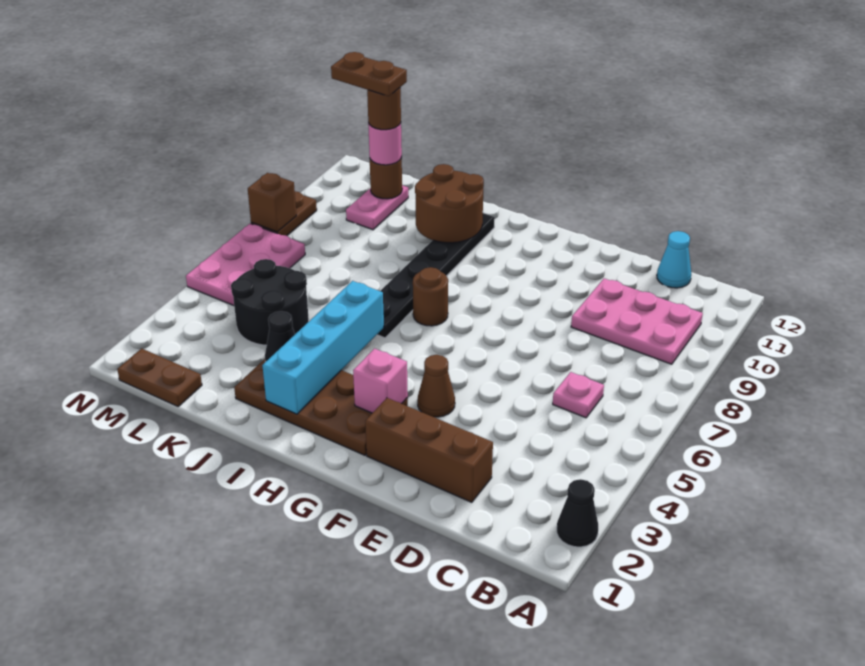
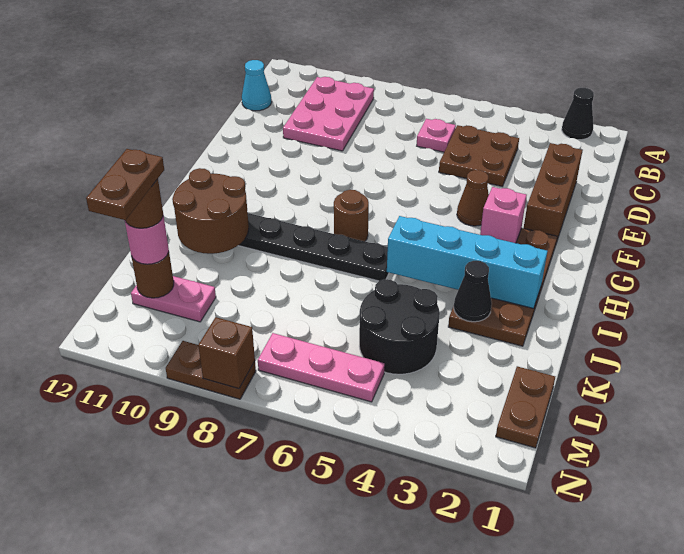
none -> brown plate C4:D5 level 1
pink plate M5:N7 level 1 -> pink plate M5:M7 level 1

